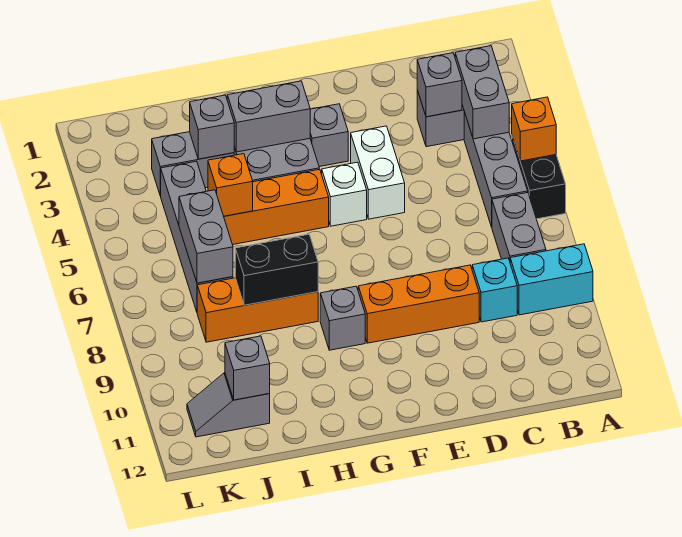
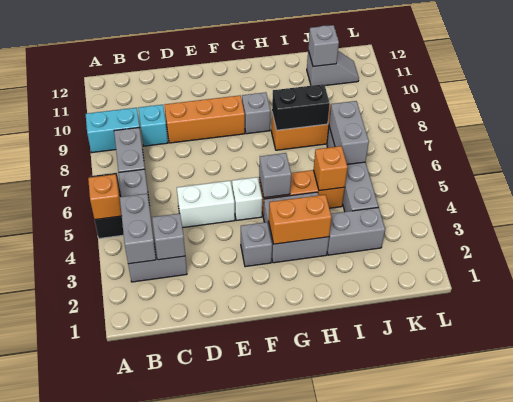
white brick E4:E5 level 1 -> white brick D5:E5 level 1
grey brick G3:H3 level 2 -> orange brick G3:H3 level 2
grey brick I3 level 2 -> grey brick G5 level 2

